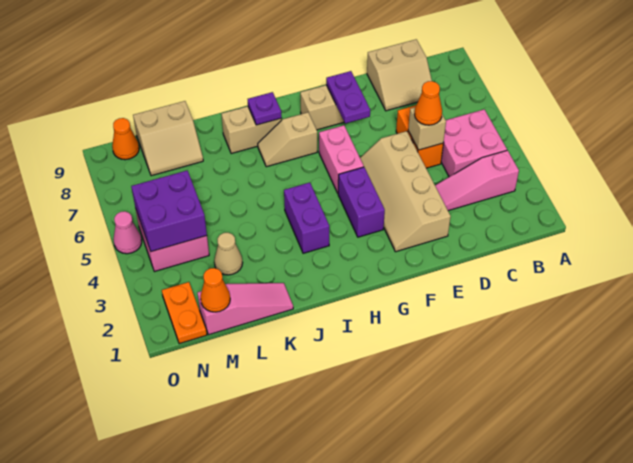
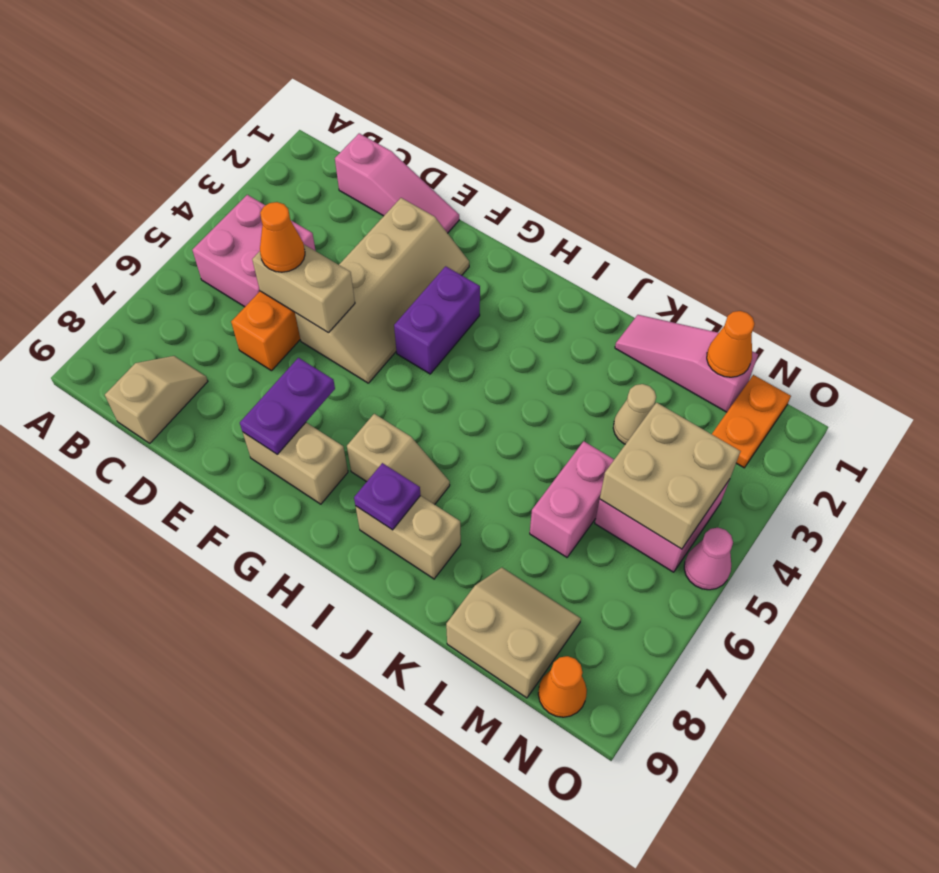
pink slope B3:D3 level 1 top B -> pink slope C1:E1 level 1 top C
tan slope C8:D9 level 1 top 9 -> tan slope C8:C9 level 1 top 9
tan brick D5 level 2 -> tan brick D5:E5 level 2
pink brick G5:G6 level 1 -> pink brick L5:L6 level 1
purple brick I3:I4 level 1 -> none
purple brick M4:N5 level 2 -> tan brick M4:N5 level 2

